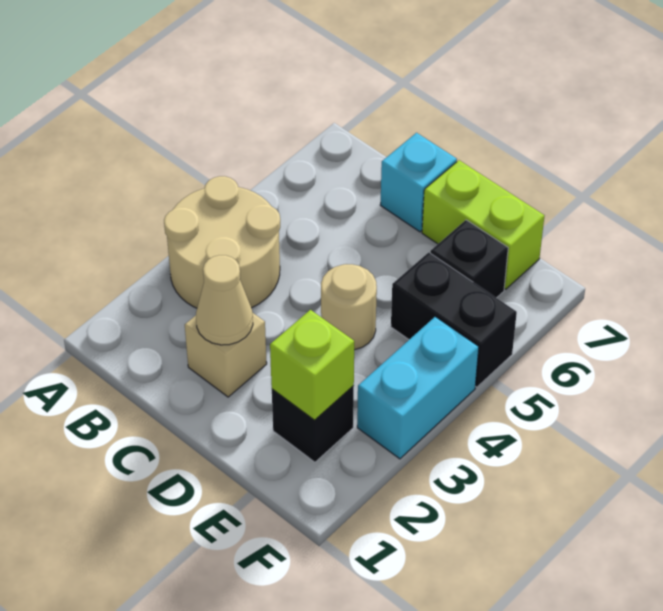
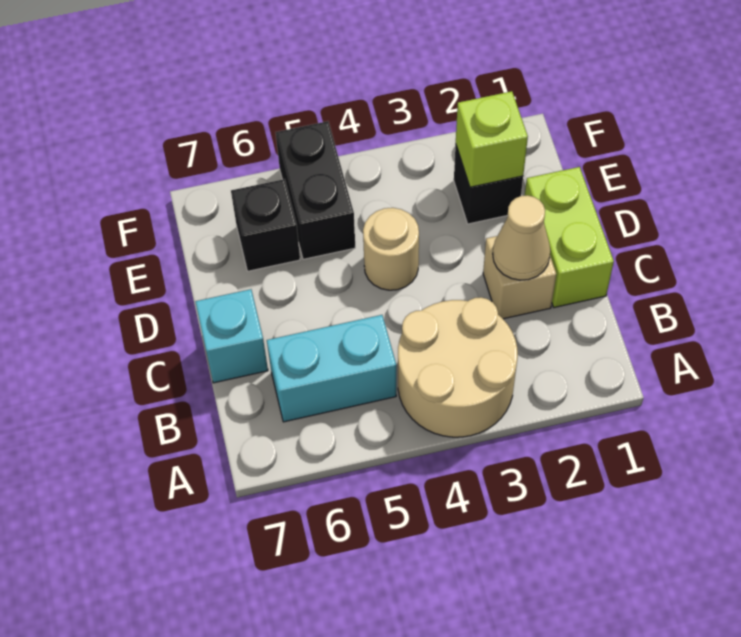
lime brick D7:E7 level 1 -> lime brick C1:D1 level 1
cyan brick F3:F4 level 1 -> cyan brick B5:B6 level 1

